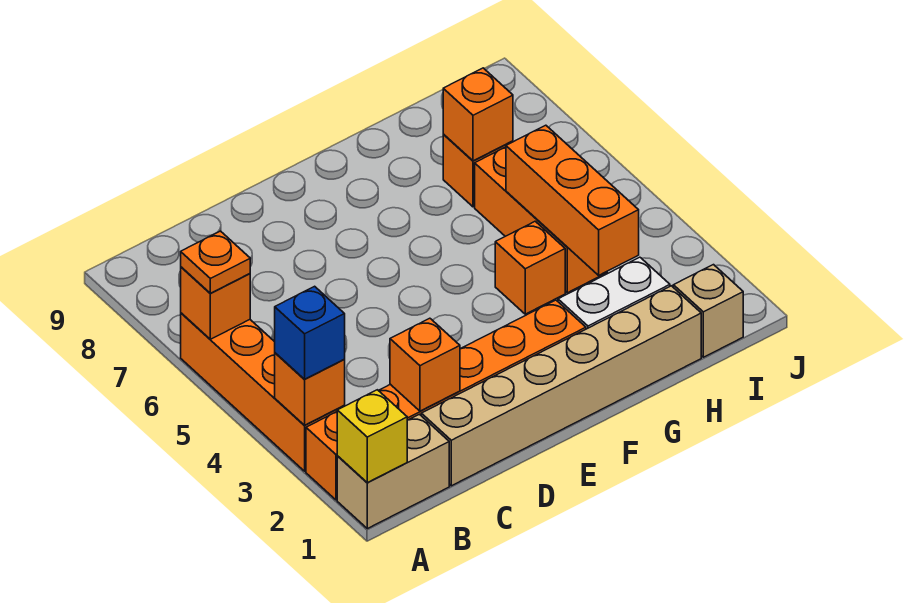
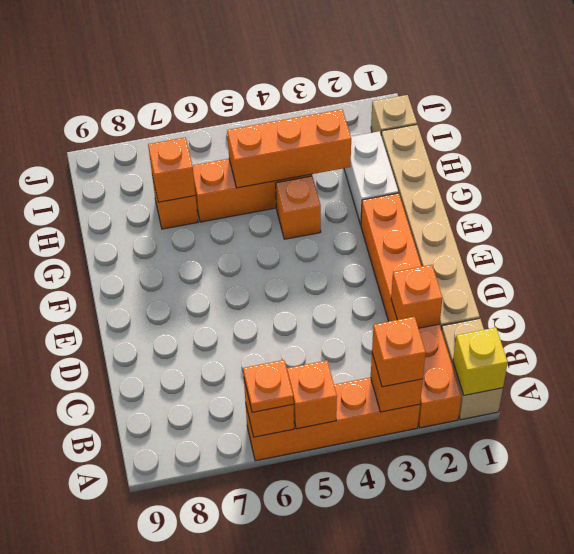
blue brick A3 level 3 -> orange brick A3 level 3
none -> orange brick A5 level 2

